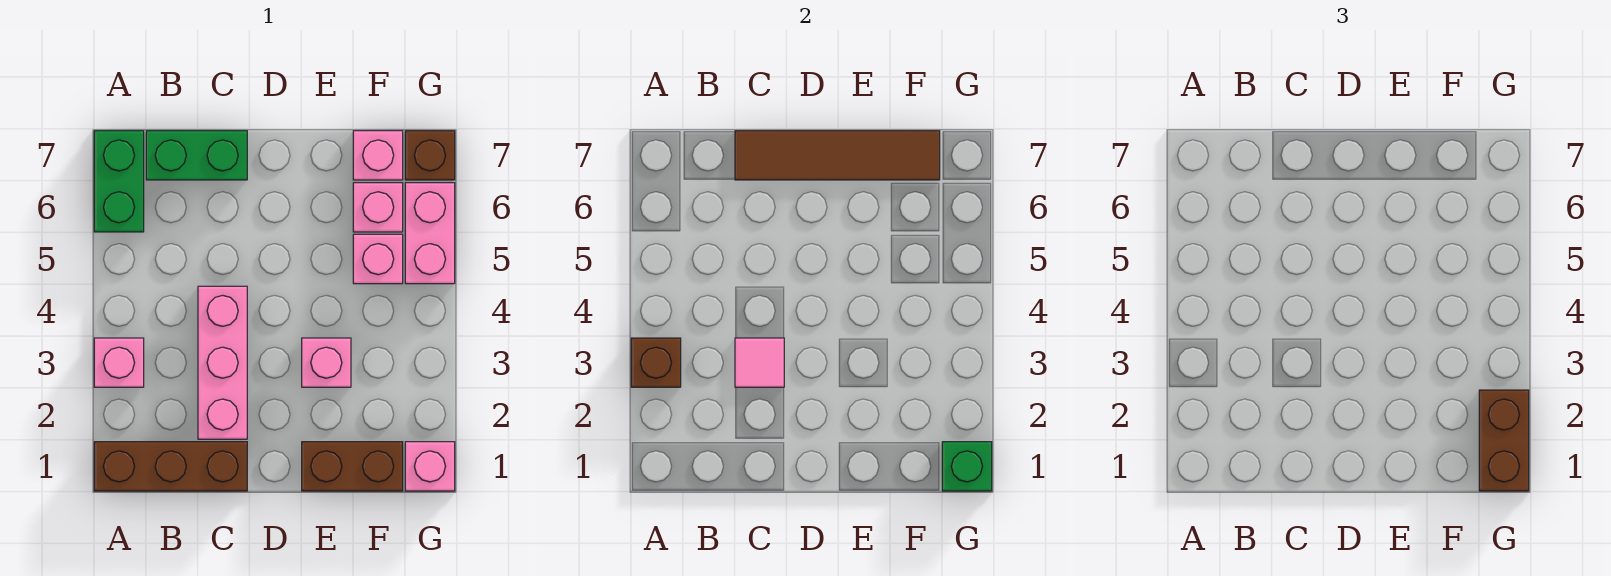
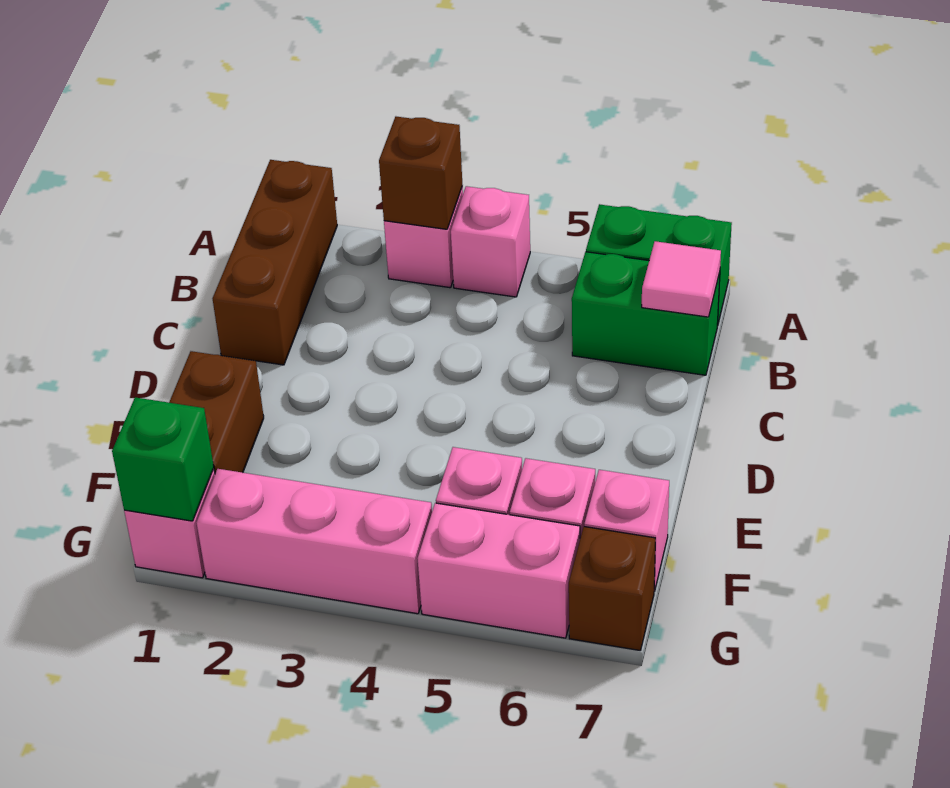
green brick B7:C7 level 1 -> green brick B6:B7 level 1
pink brick C2:C4 level 1 -> pink brick G2:G4 level 1
pink tile C3 level 2 -> pink tile B7 level 2
brown tile C7:F7 level 2 -> none
pink brick E3 level 1 -> pink brick A4 level 1
brown brick G1:G2 level 3 -> none

